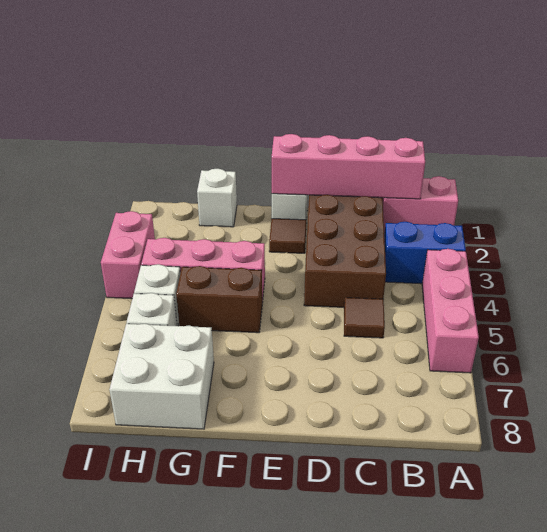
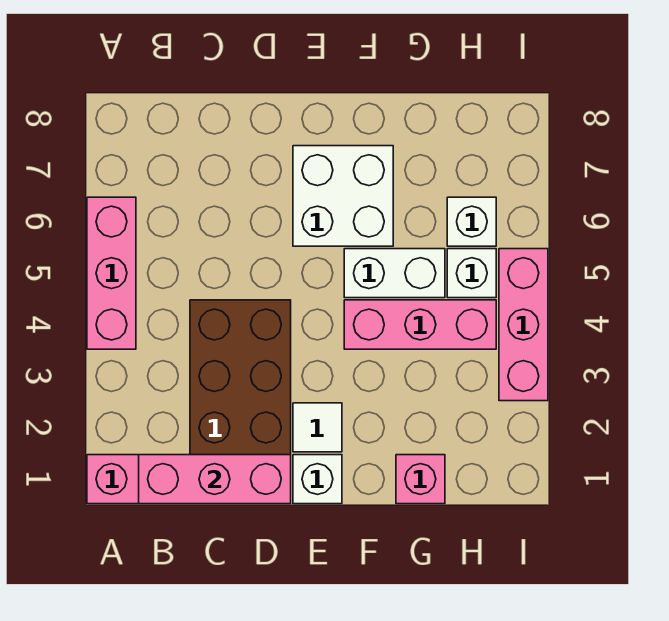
blue brick A3:B3 level 1 -> none
pink brick B1:E1 level 2 -> pink brick B1:D1 level 2
brown tile C5 level 1 -> none
brown tile E2 level 1 -> white tile E2 level 1
brown brick F5:G5 level 1 -> white brick F5:G5 level 1
white brick G1 level 1 -> pink brick G1 level 1
white brick G7:H8 level 1 -> white brick E6:F7 level 1
pink brick I3:I4 level 1 -> pink brick I3:I5 level 1

